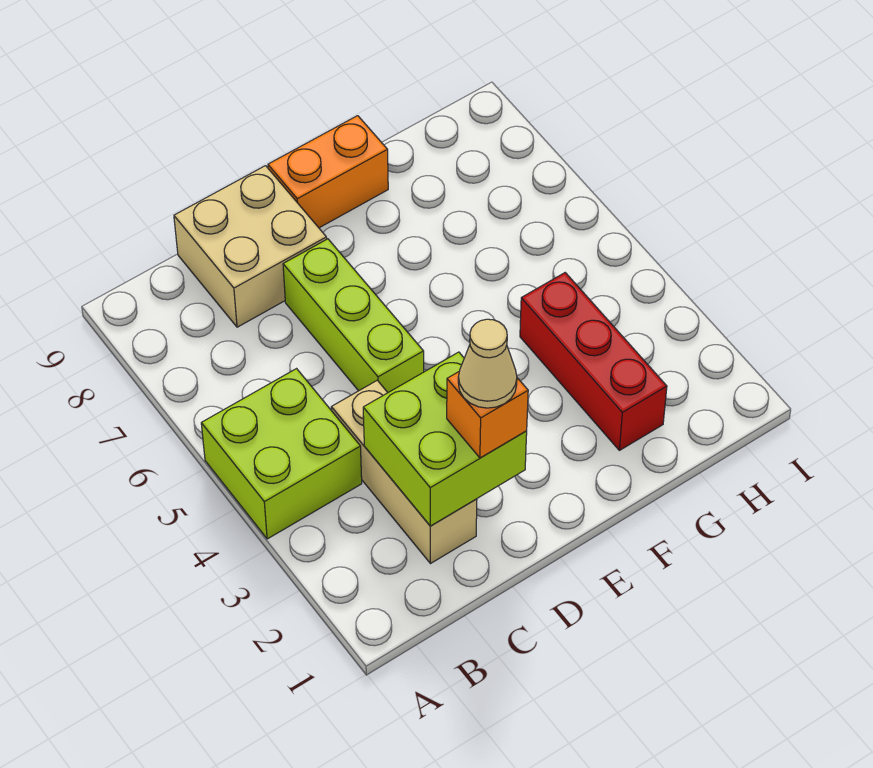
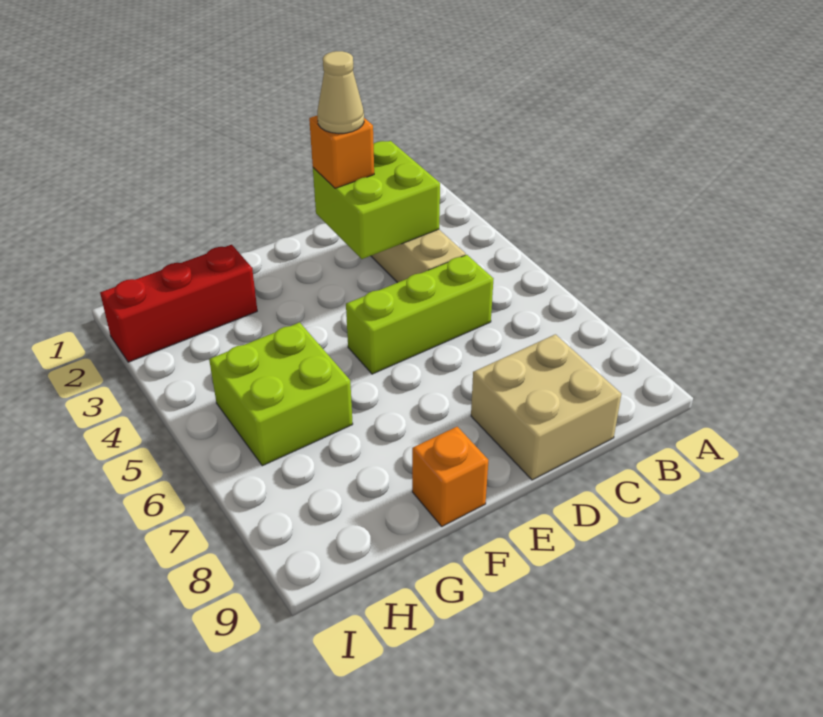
lime brick A4:B5 level 1 -> lime brick G5:H6 level 1
lime brick D5:D7 level 1 -> lime brick C5:E5 level 1
orange brick E9:F9 level 1 -> orange brick F9 level 1
red brick G2:G4 level 1 -> red brick G2:I2 level 1

